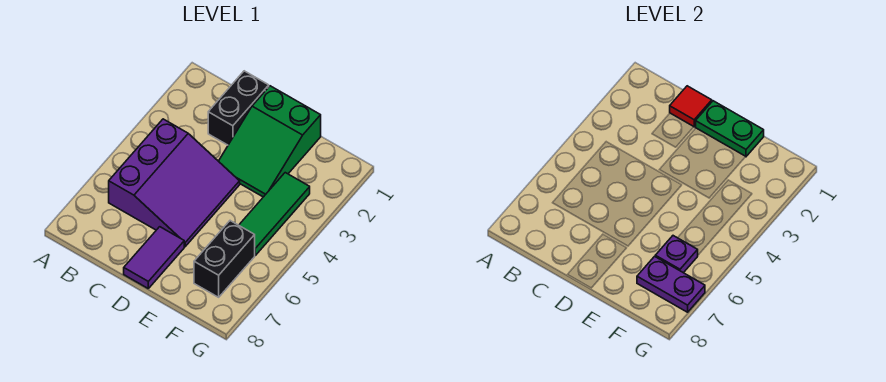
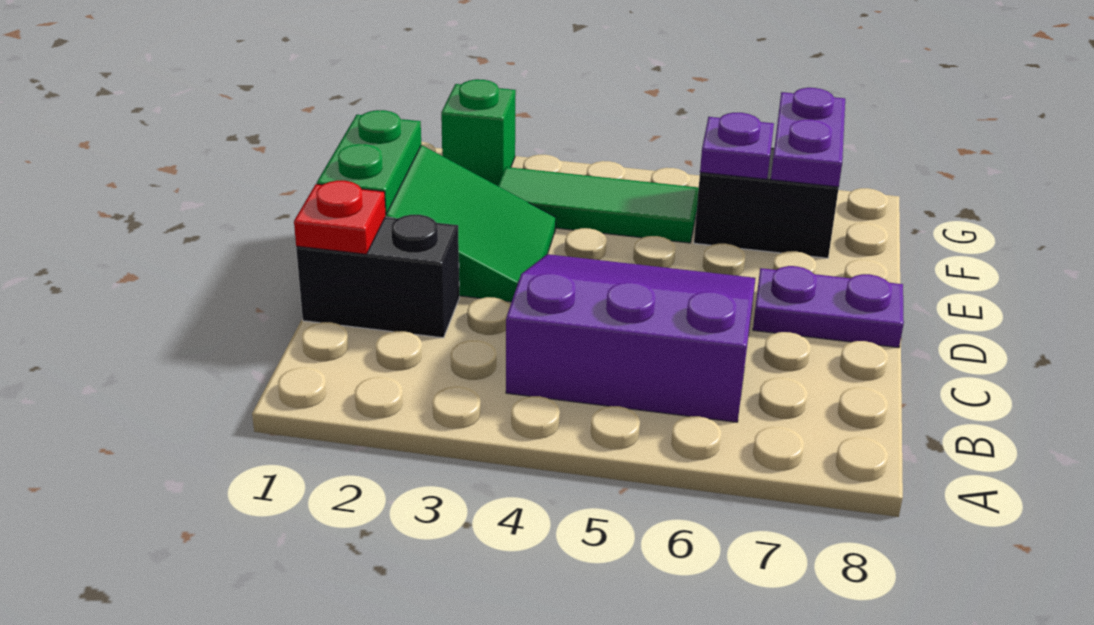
red tile C1 level 2 -> red plate C1 level 2
purple tile D7:D8 level 1 -> purple plate D7:D8 level 1
none -> green brick G2 level 1

